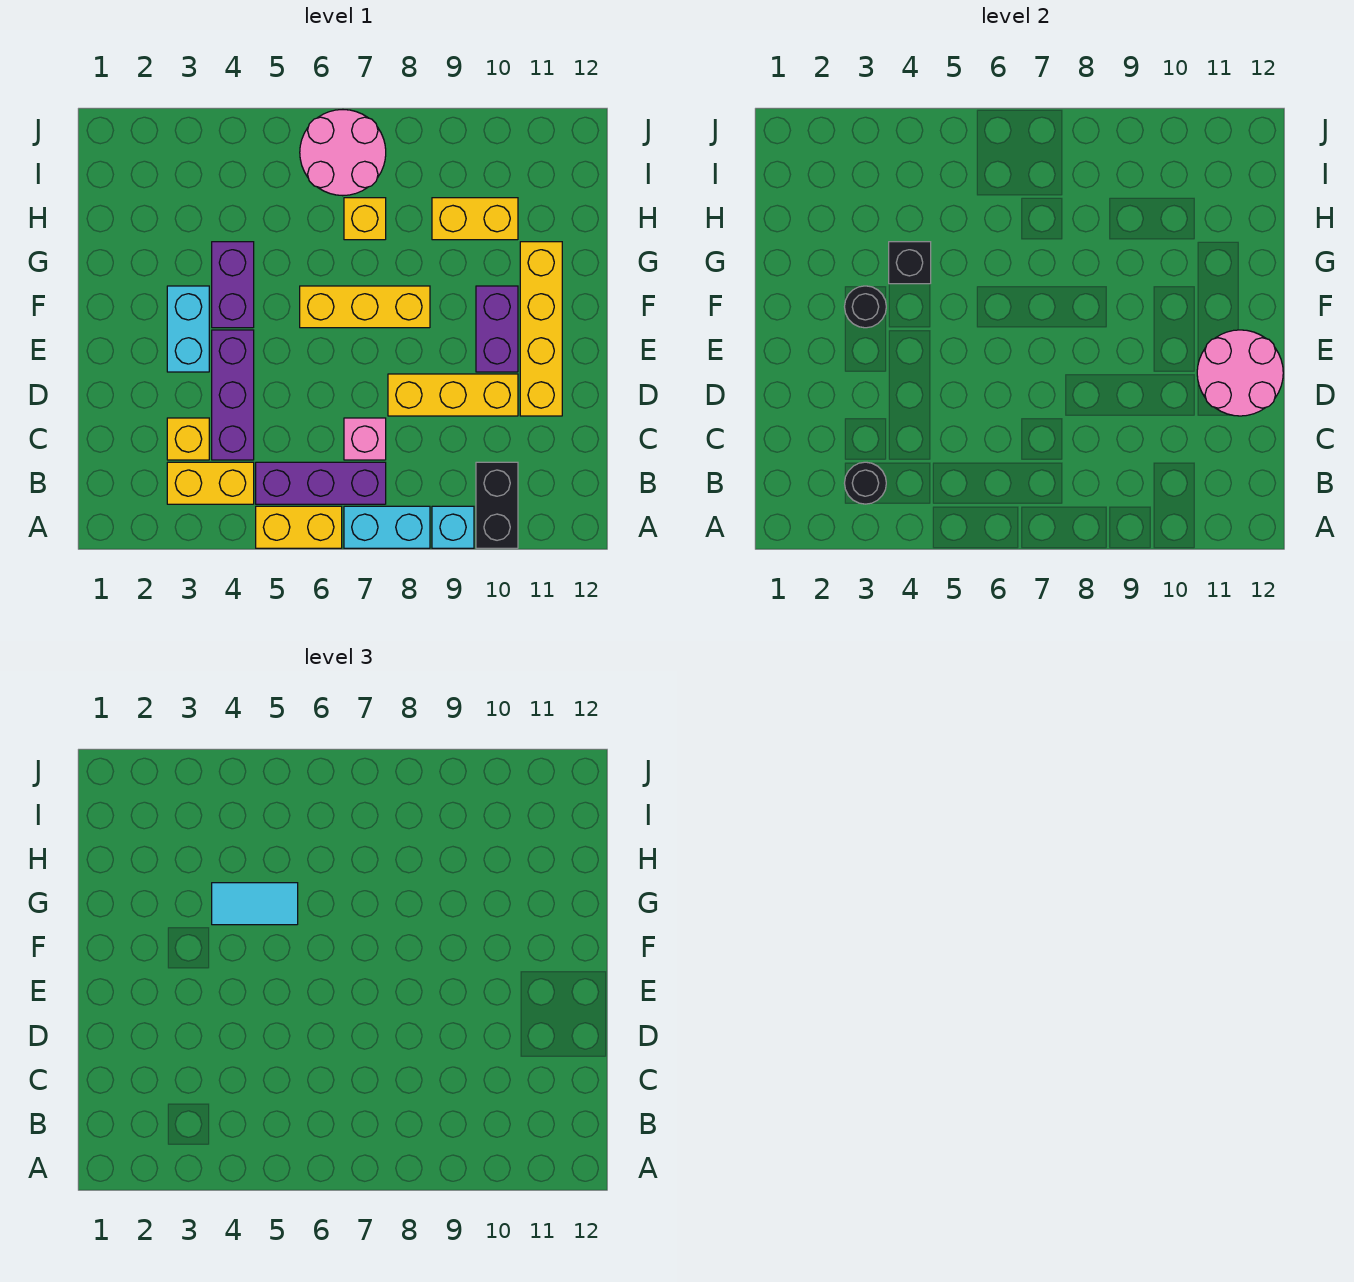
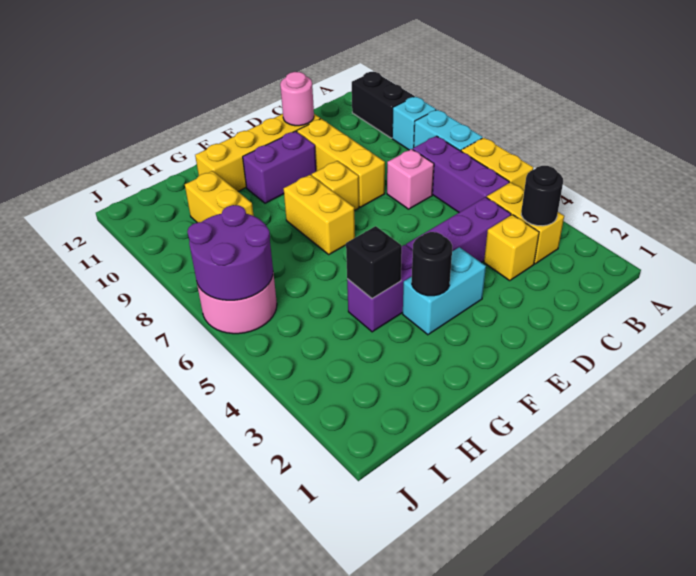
black brick A10:B10 level 1 -> black brick A10:A11 level 1
pink round brick D11:E12 level 2 -> pink round brick D11 level 2
yellow brick F6:F8 level 1 -> yellow brick F7:F8 level 1
cyan tile G4:G5 level 3 -> none
yellow brick H7 level 1 -> yellow brick E8 level 1
none -> purple round brick I6:J7 level 2

